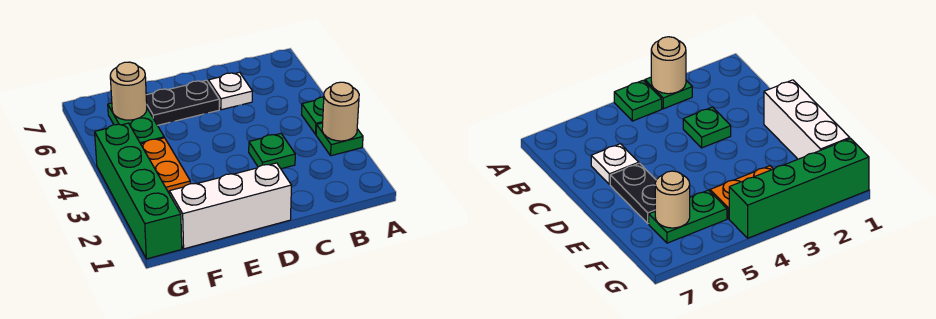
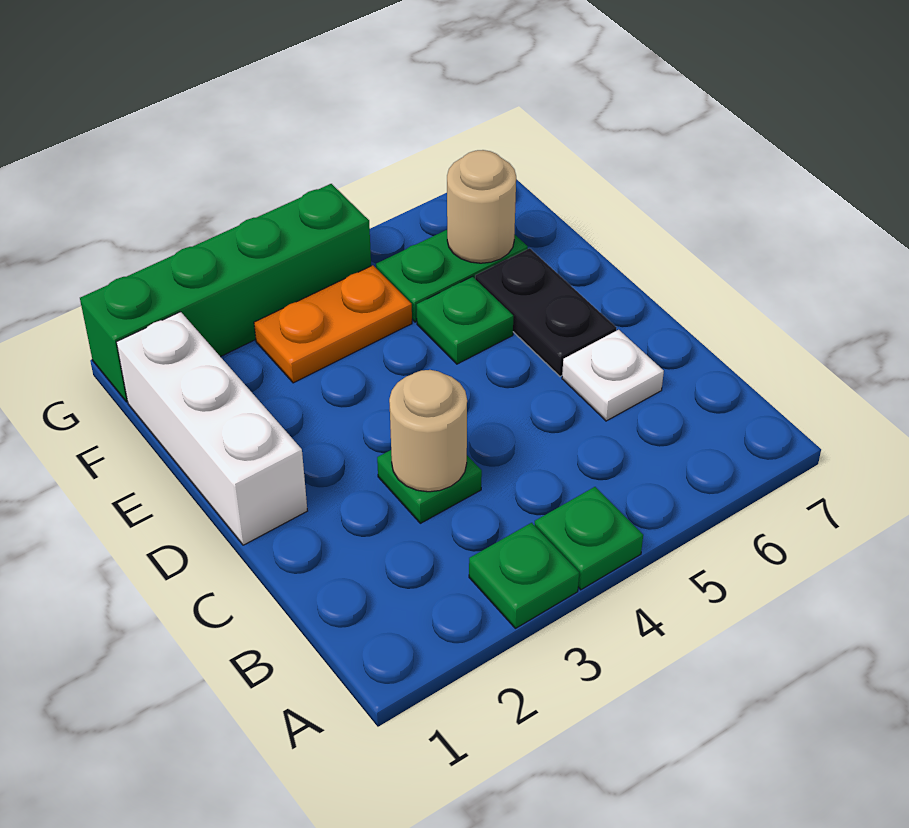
tan round brick A3 level 2 -> tan round brick C3 level 2
none -> green plate E5 level 1

